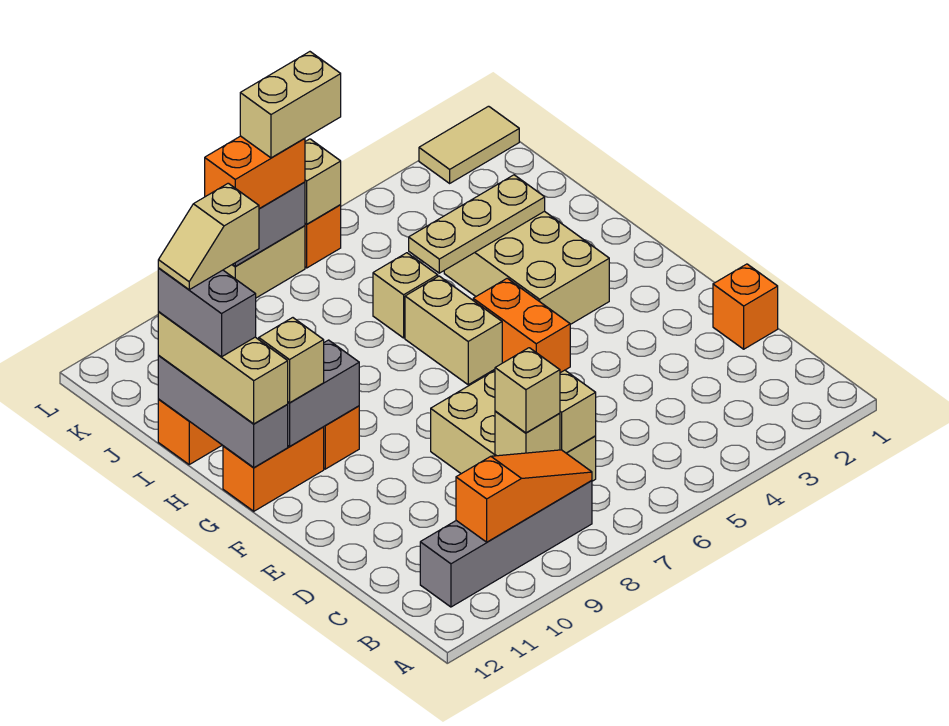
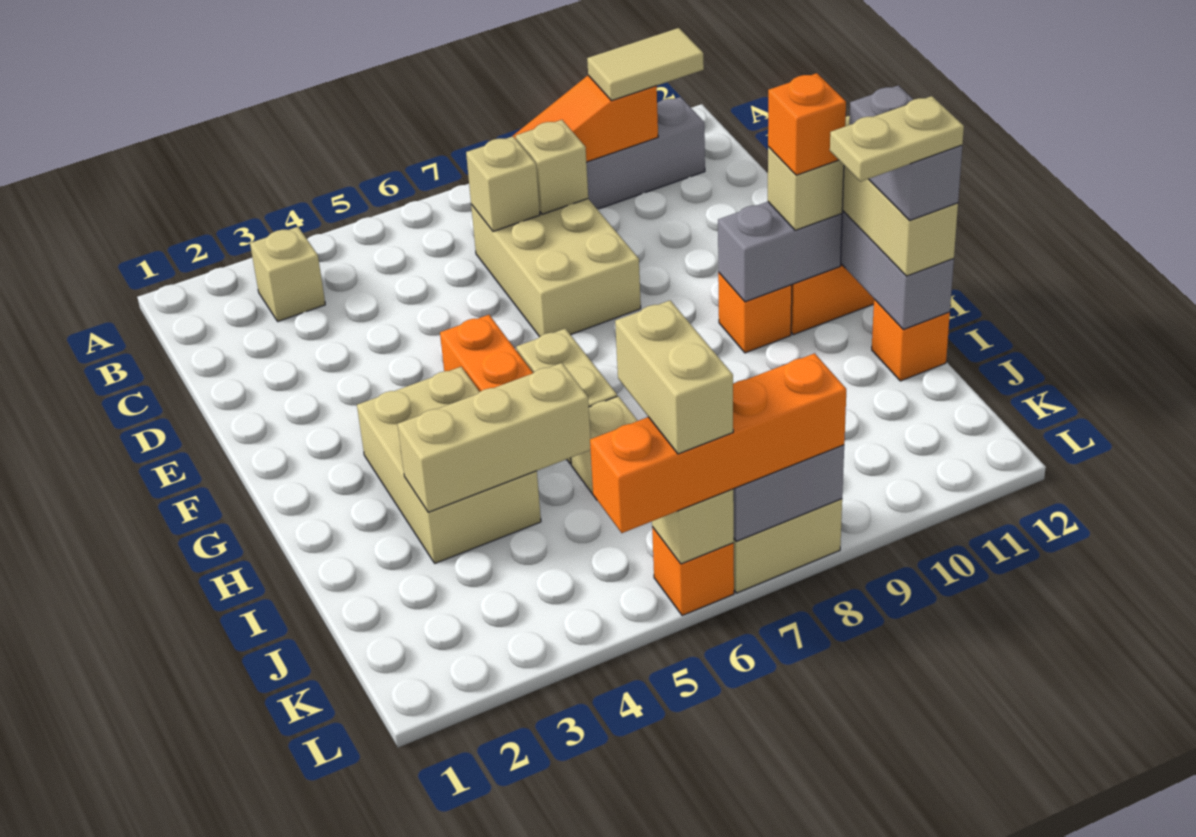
tan brick C8 level 3 -> tan brick B3 level 1
orange brick D1 level 1 -> orange brick G11 level 4
tan plate I3:I5 level 2 -> tan brick I3:I5 level 2
tan slope I11:I12 level 5 top 11 -> tan plate I11:I12 level 5
tan tile L1:L2 level 1 -> tan tile B10:B11 level 3
tan brick L6:L7 level 4 -> tan brick K6:L6 level 4
orange brick L7:L8 level 3 -> orange brick L5:L8 level 3

